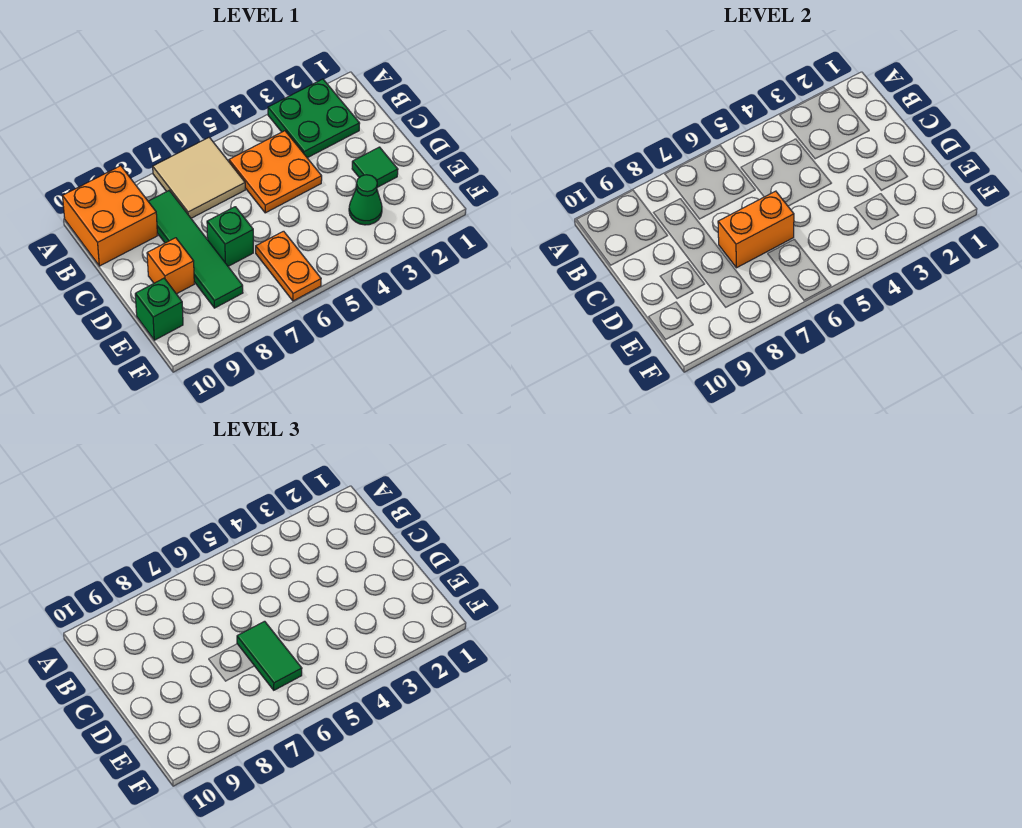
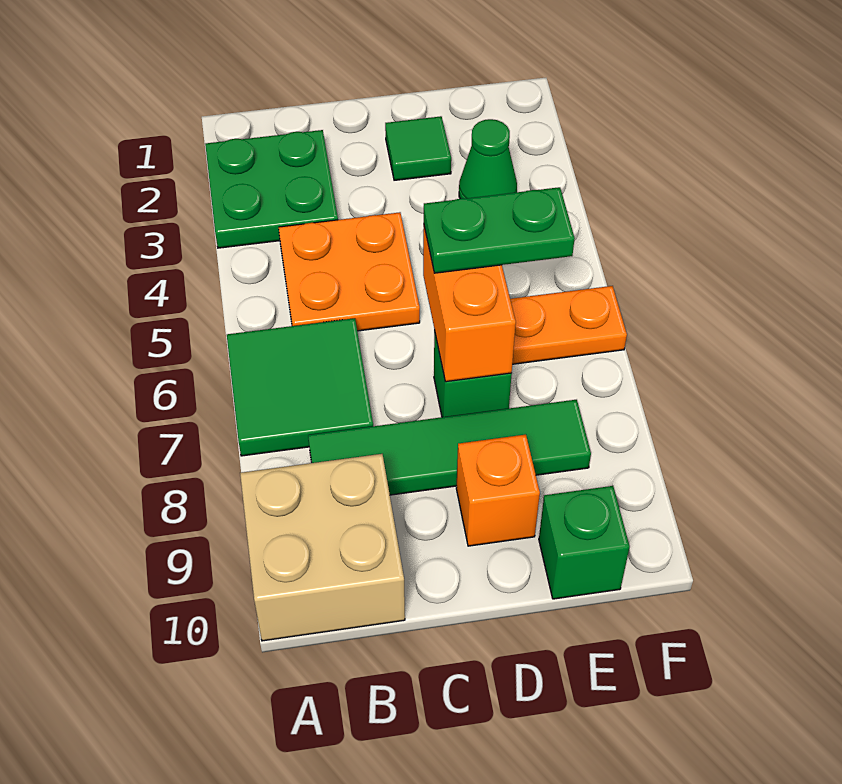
tan tile A6:B7 level 1 -> green tile A6:B7 level 1
orange brick A9:B10 level 1 -> tan brick A9:B10 level 1
green tile D6:E6 level 3 -> green plate D6:E6 level 3

